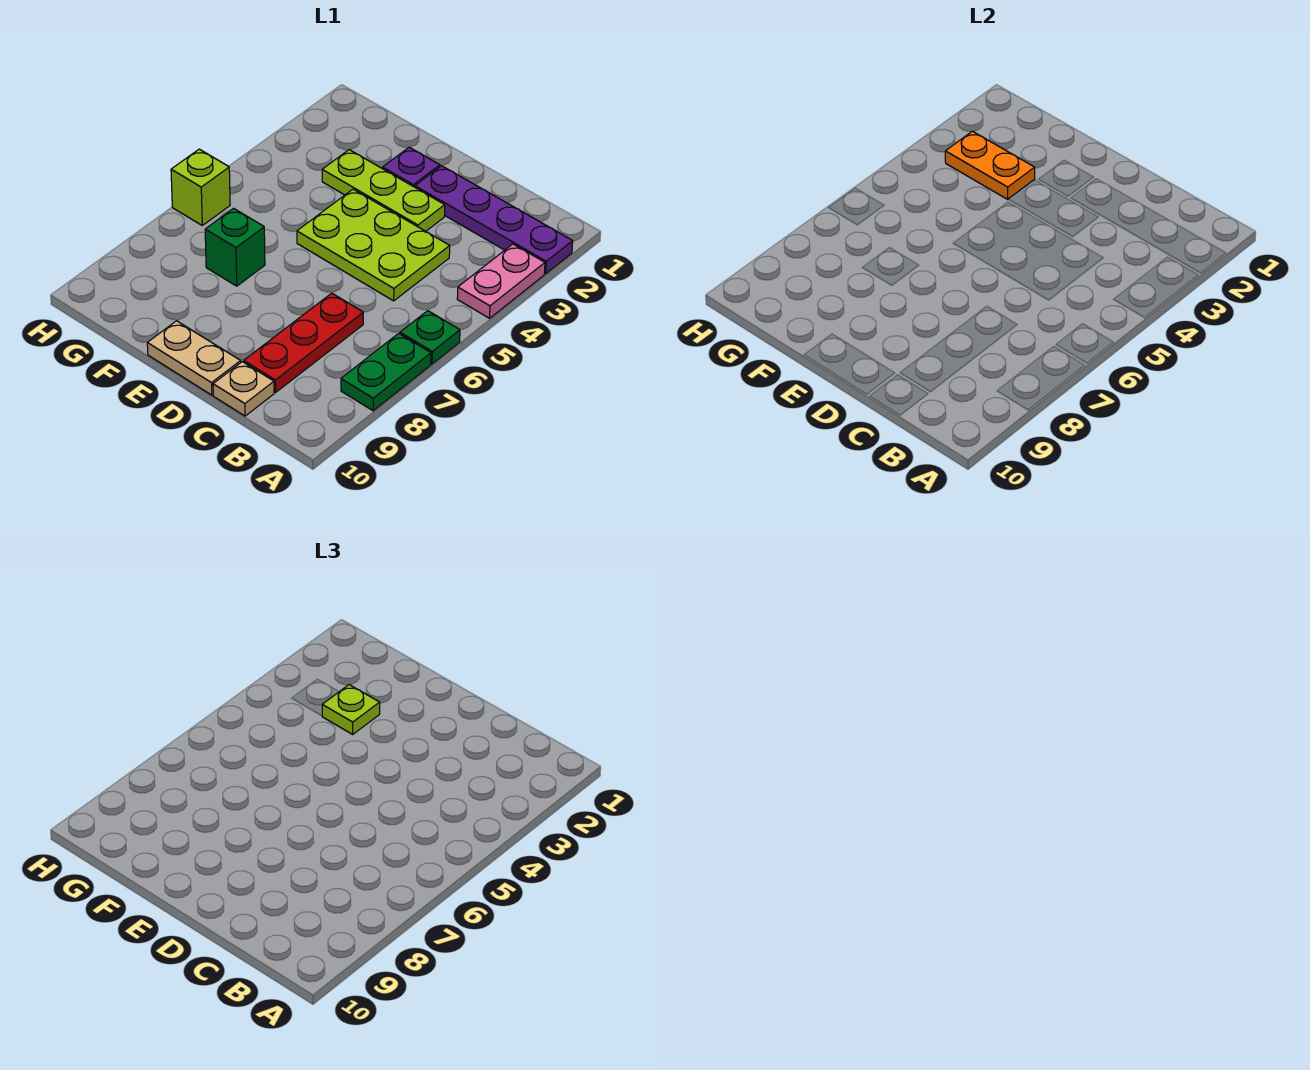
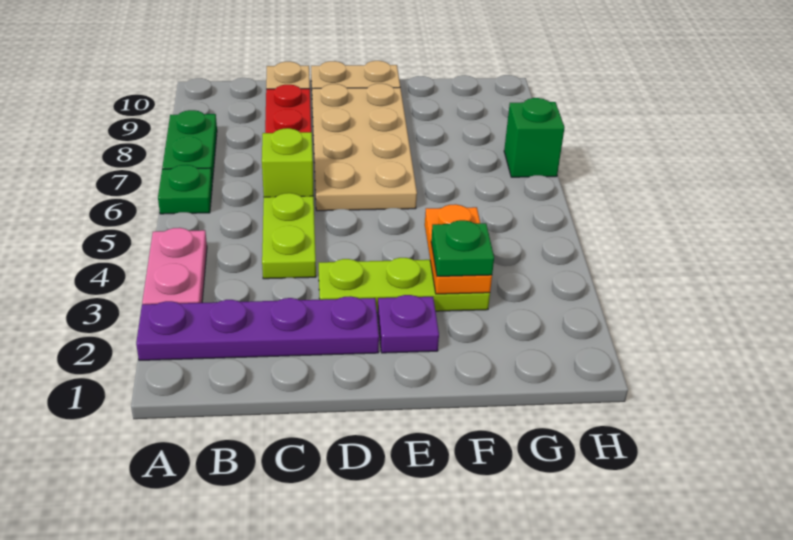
lime plate C4:E5 level 1 -> lime plate C4:C5 level 1
none -> tan plate D6:E9 level 1
orange plate F3:G3 level 2 -> orange plate F3:F4 level 2
lime plate F3 level 3 -> green plate F3 level 3
green brick F7 level 1 -> green brick H7 level 1
lime brick H6 level 1 -> lime brick C6 level 1

